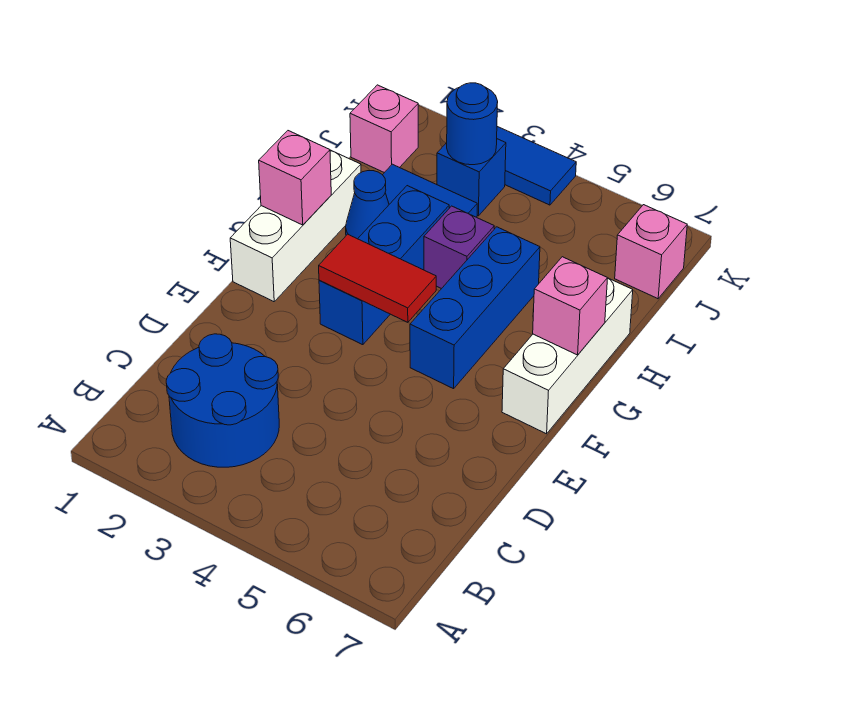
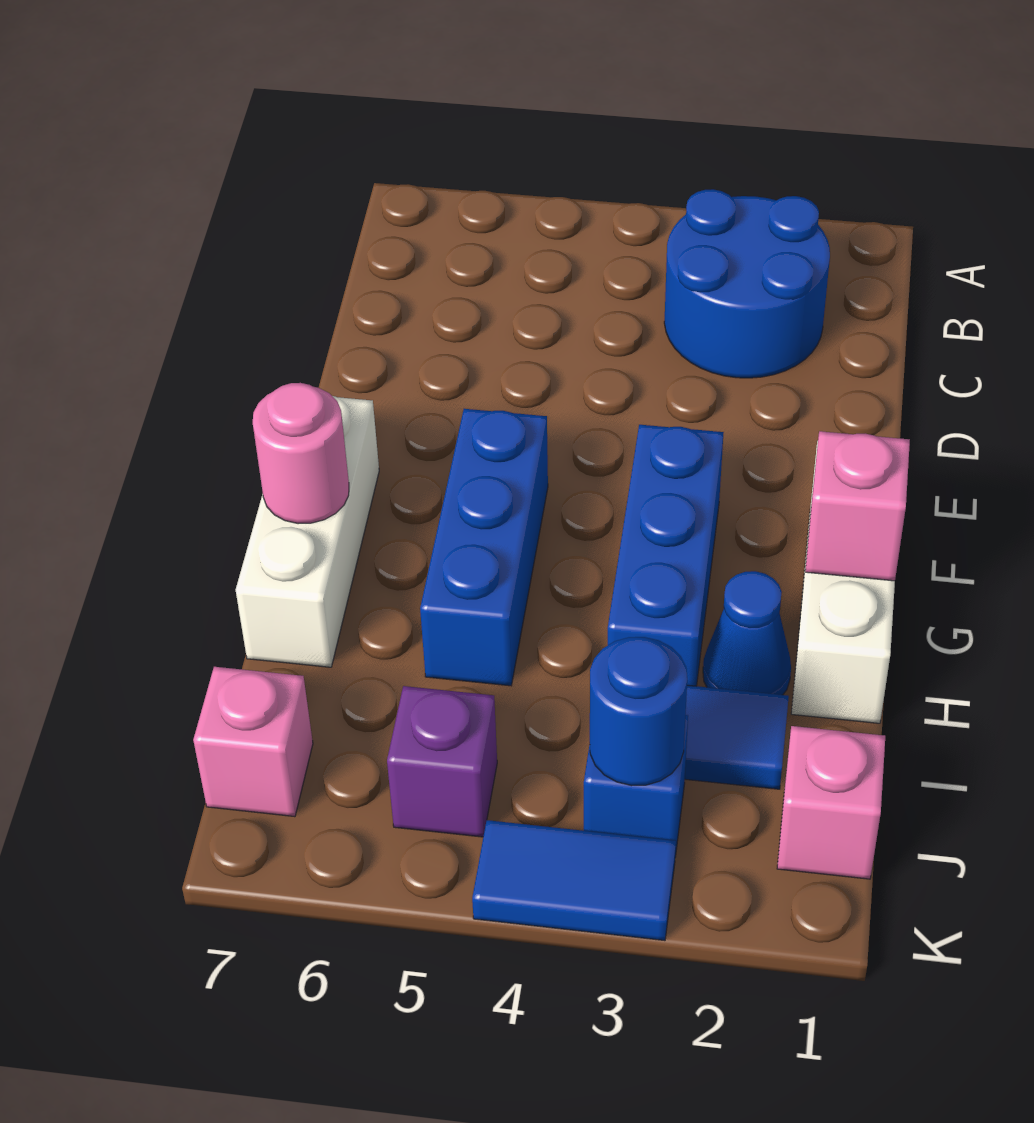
red tile F3:F4 level 2 -> none
pink brick G7 level 2 -> pink round brick G7 level 2
purple brick H4 level 1 -> purple brick J5 level 1

